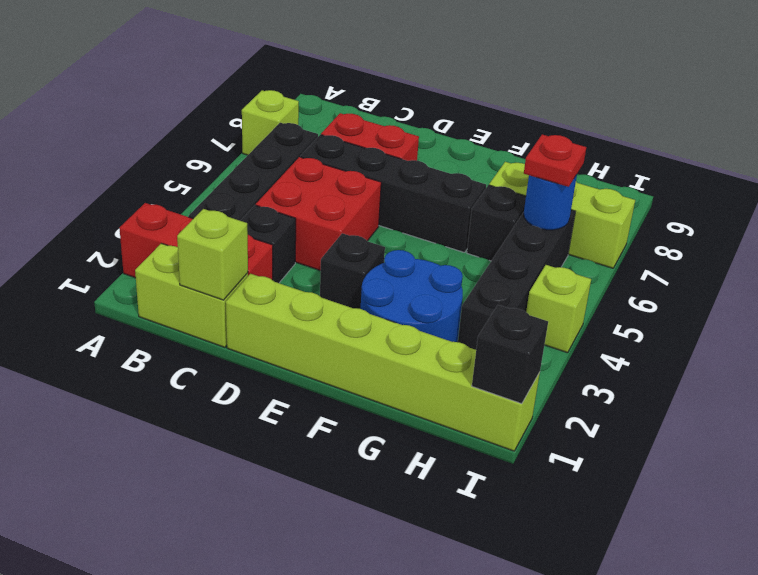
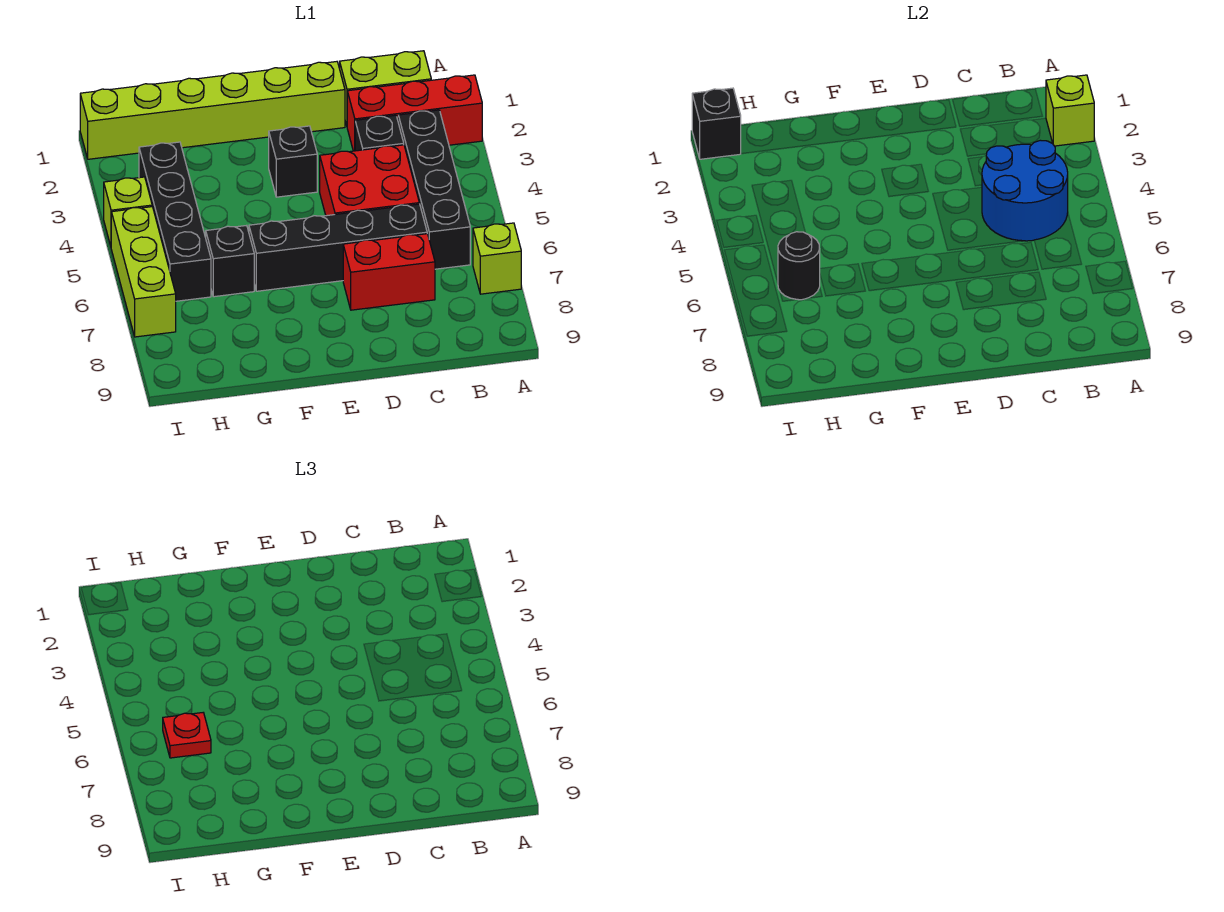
lime brick C1 level 2 -> lime brick A2 level 2
blue round brick F2:G3 level 1 -> blue round brick B4:C5 level 2
lime brick G7:I7 level 1 -> lime brick I5:I7 level 1
blue round brick H6 level 2 -> black round brick H6 level 2

